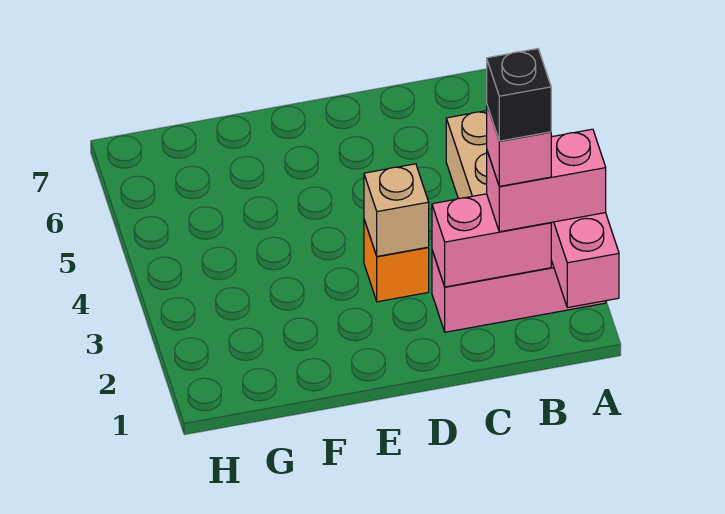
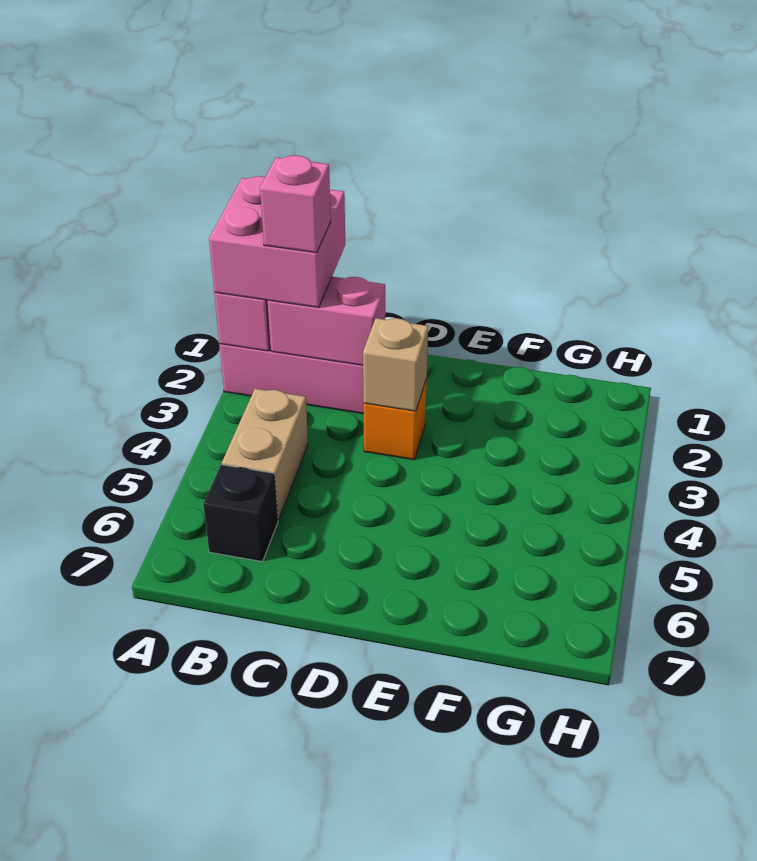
pink brick A2:B2 level 3 -> pink brick A1:B2 level 3
black brick B2 level 5 -> black brick B6 level 1

